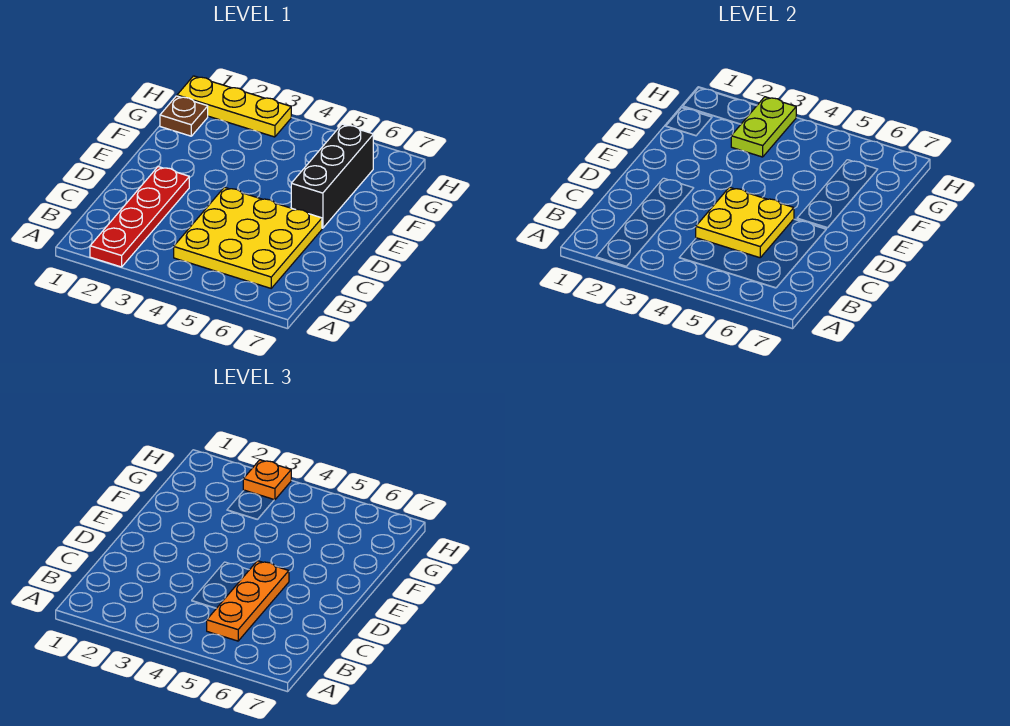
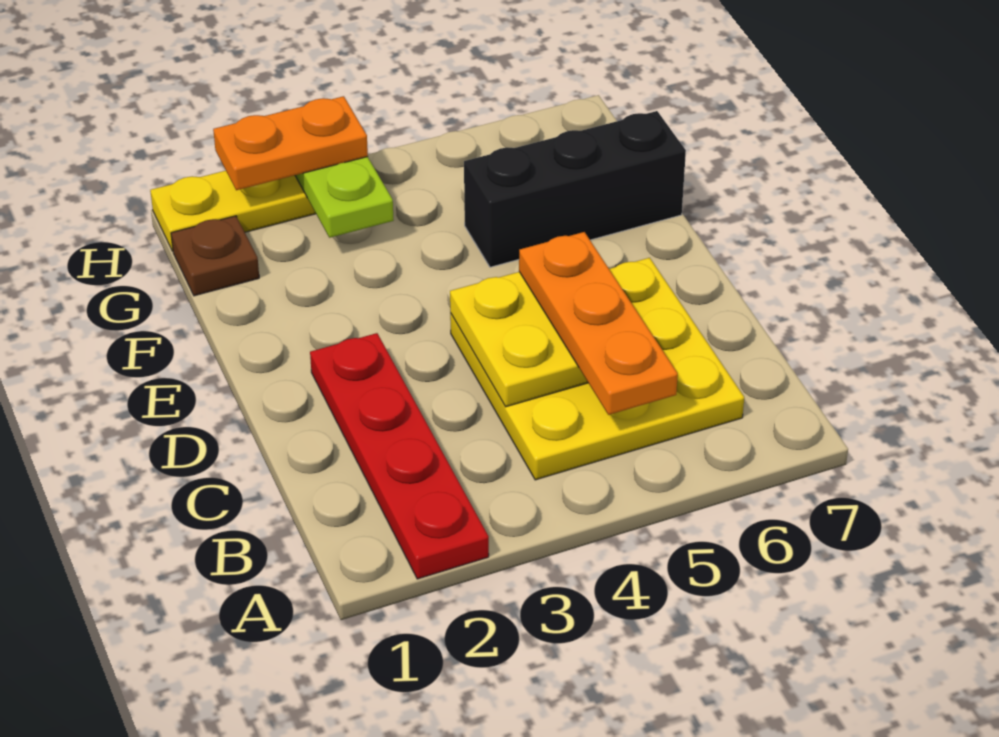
black brick E6:G6 level 1 -> black brick F5:F7 level 1
orange plate H3 level 3 -> orange plate H2:H3 level 3

